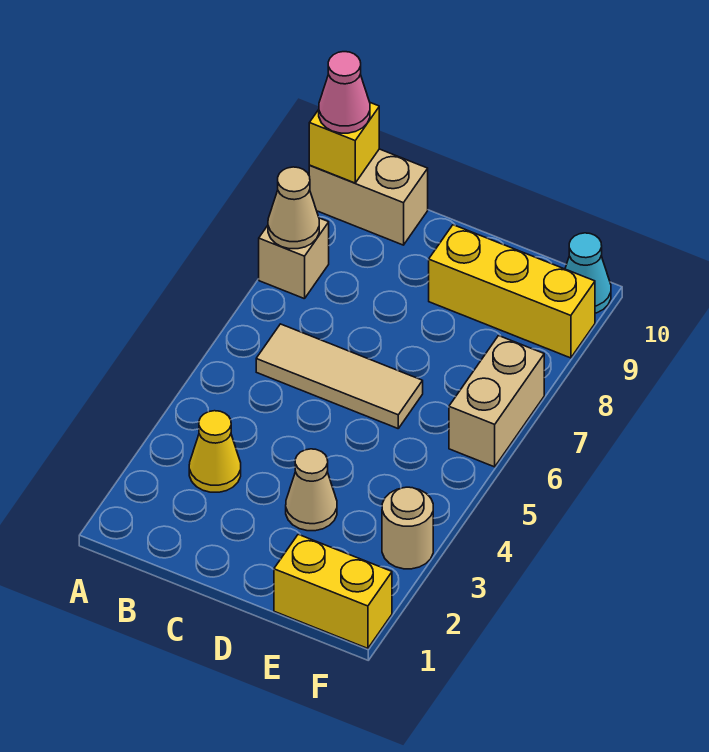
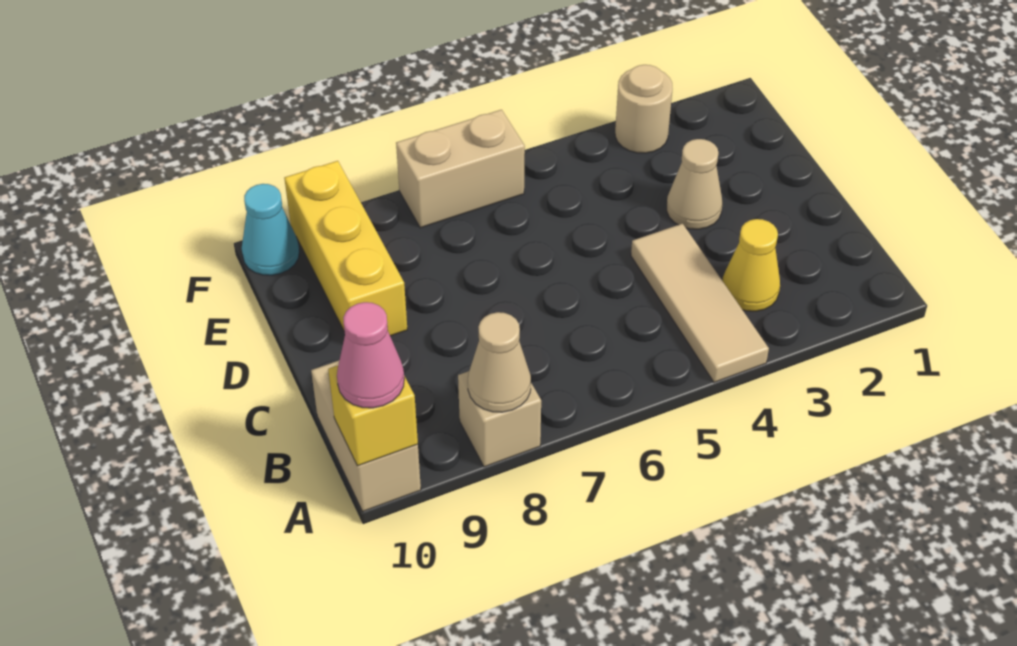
tan tile B6:D6 level 1 -> tan tile A4:C4 level 1
yellow brick E1:F1 level 1 -> none

